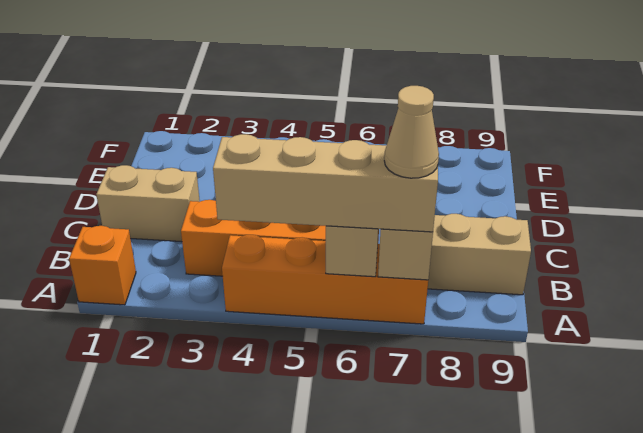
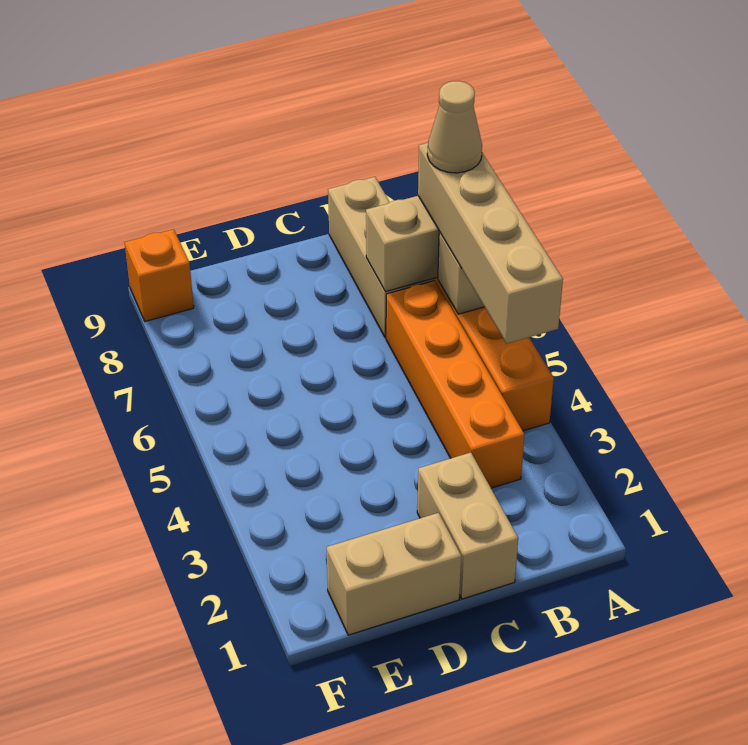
orange brick A1 level 1 -> orange brick F9 level 1
none -> tan brick D1:E1 level 1

